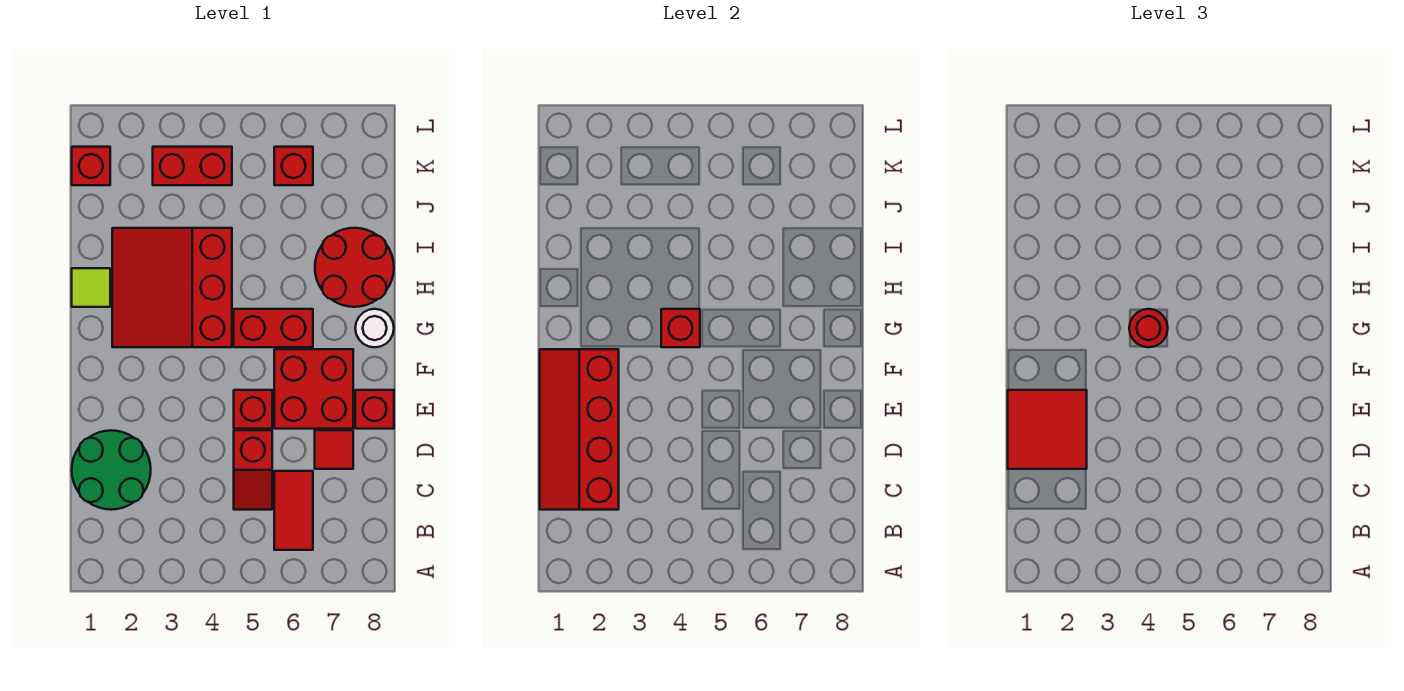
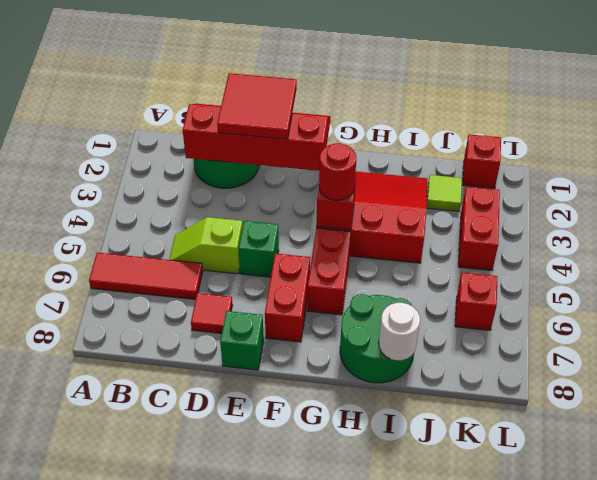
red tile B6:C6 level 1 -> red tile A6:C6 level 1
red slope C5:D5 level 1 top D -> lime slope C5:D5 level 1 top D
red brick E5 level 1 -> green brick E5 level 1
red brick E6:F7 level 1 -> red brick F6:F7 level 1
red brick E8 level 1 -> green brick E8 level 1
white round brick G8 level 1 -> white round brick I8 level 2
lime tile H1 level 1 -> lime tile J2 level 1
red round brick H7:I8 level 1 -> green round brick H7:I8 level 1

